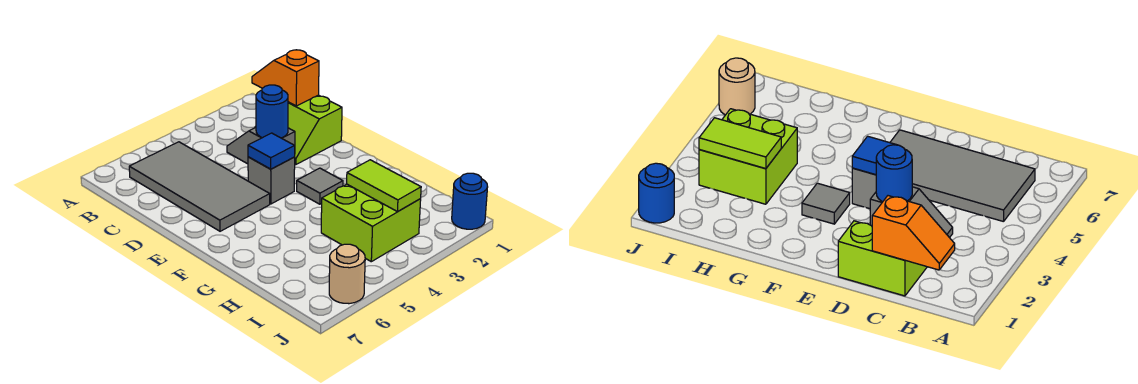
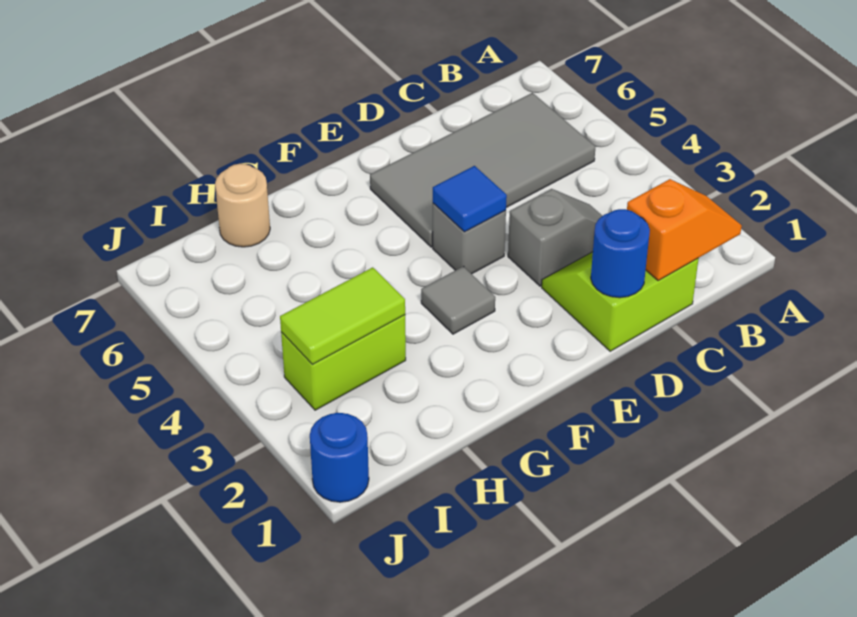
blue round brick D3 level 2 -> blue round brick D1 level 2
lime brick H3:I4 level 1 -> lime brick H3:I3 level 1
tan round brick J6 level 1 -> tan round brick H7 level 1

